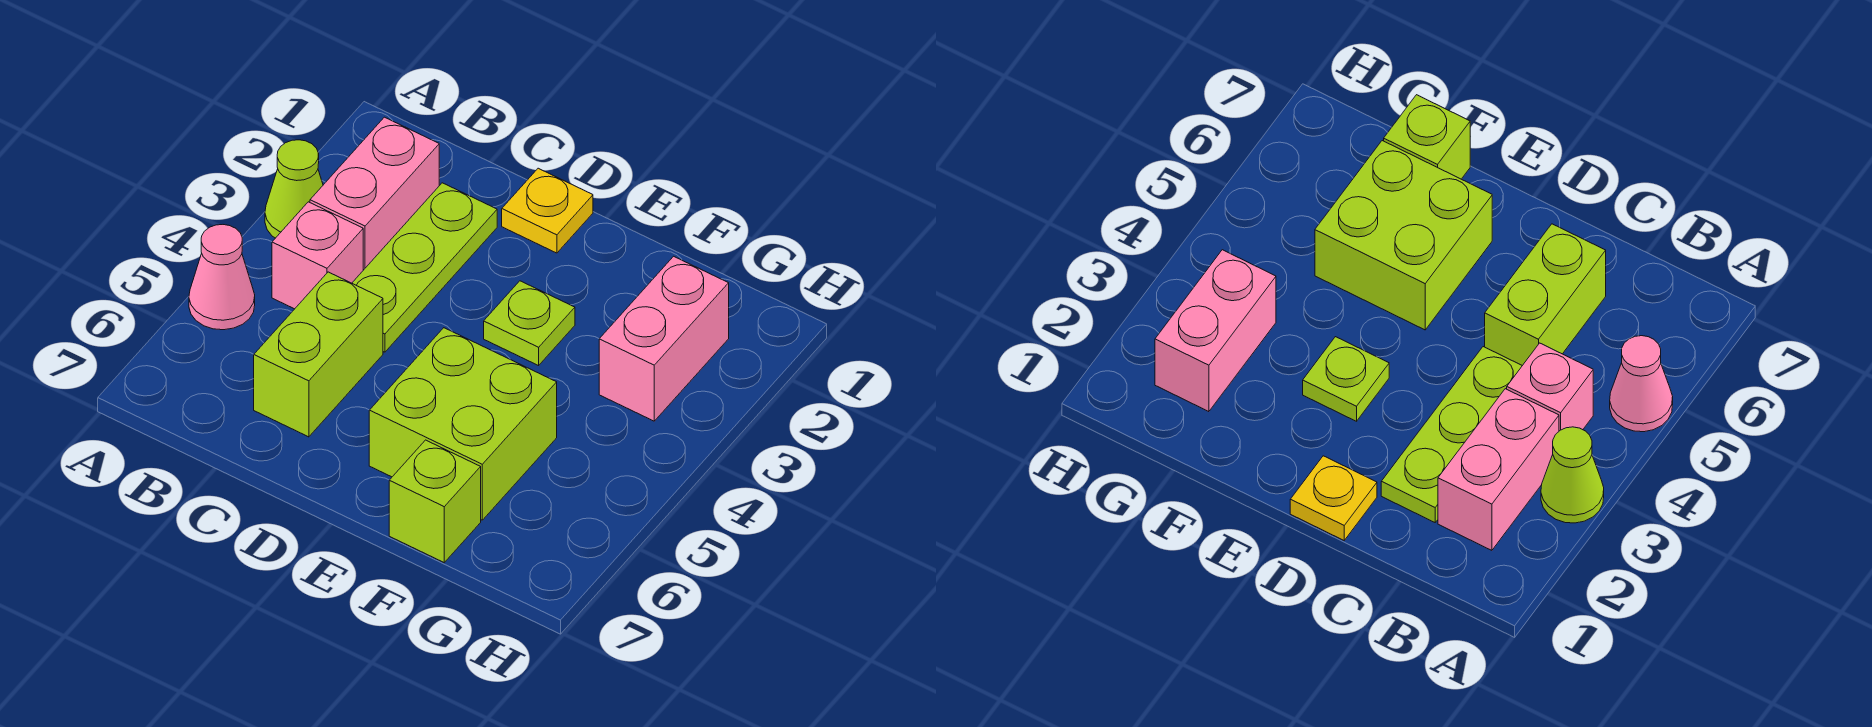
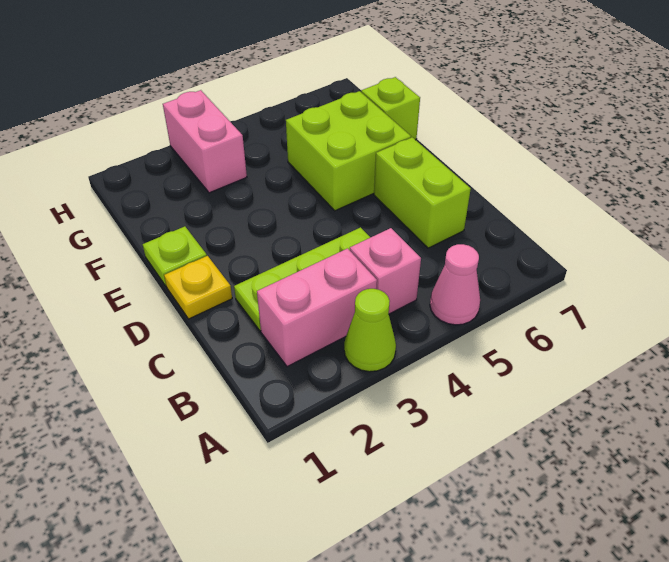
lime brick C5:C6 level 1 -> lime brick C6:D6 level 1
lime plate E3 level 1 -> lime plate E1 level 1
pink brick G2:G3 level 1 -> pink brick G3:H3 level 1

